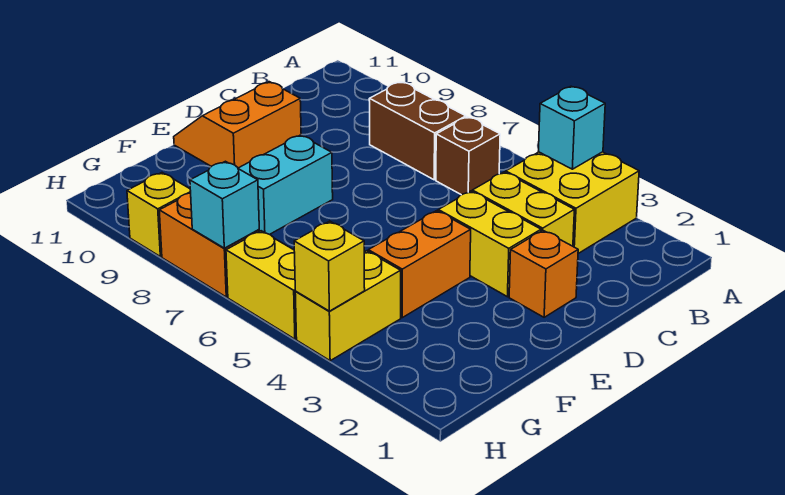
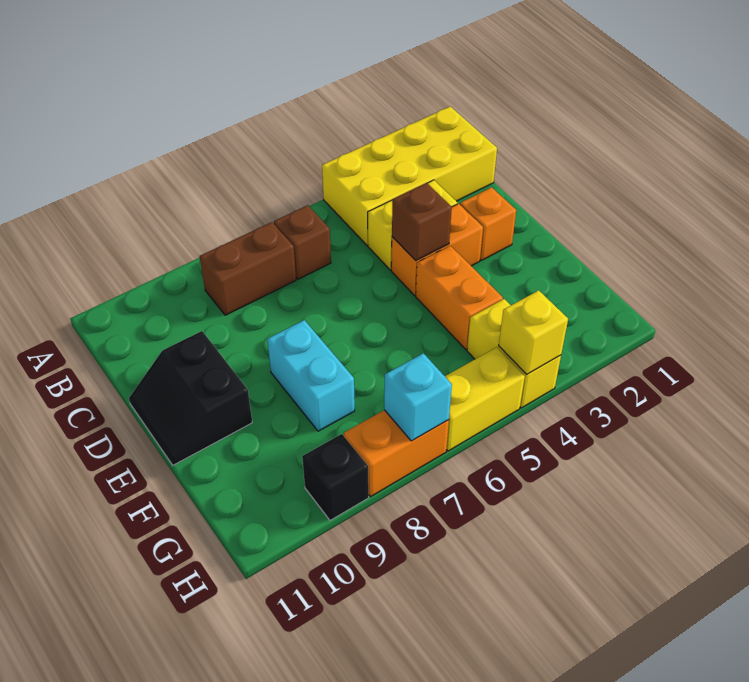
yellow brick A3:B4 level 1 -> yellow brick A1:B4 level 1
cyan brick A4 level 2 -> none
yellow brick D3:D4 level 1 -> orange brick D3:D4 level 1
none -> brown brick D4 level 2
orange slope D10:E11 level 1 top 10 -> black slope D10:E11 level 1 top 10
yellow brick H9 level 1 -> black brick H9 level 1

